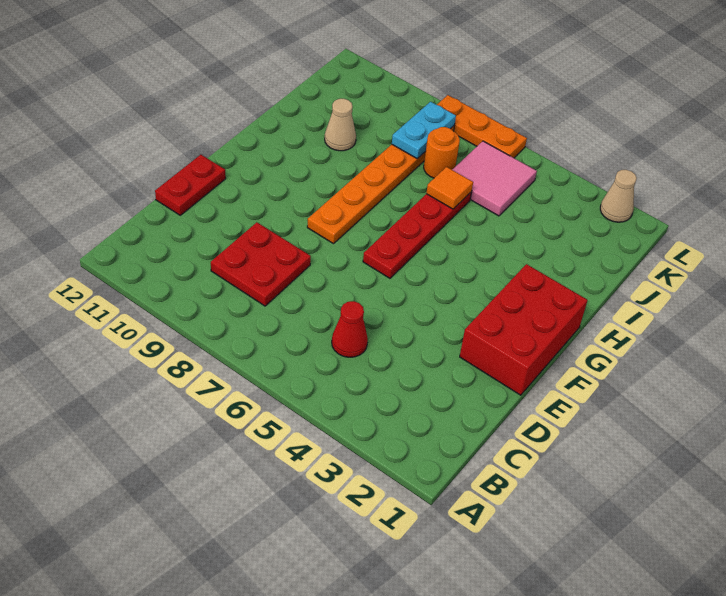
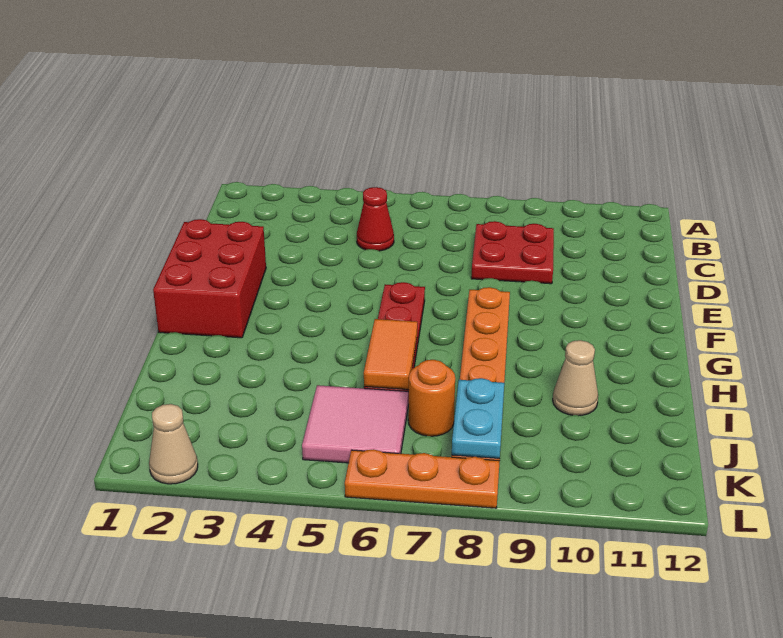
red plate D12:E12 level 1 -> none
orange tile I6 level 2 -> orange tile H6:I6 level 2

